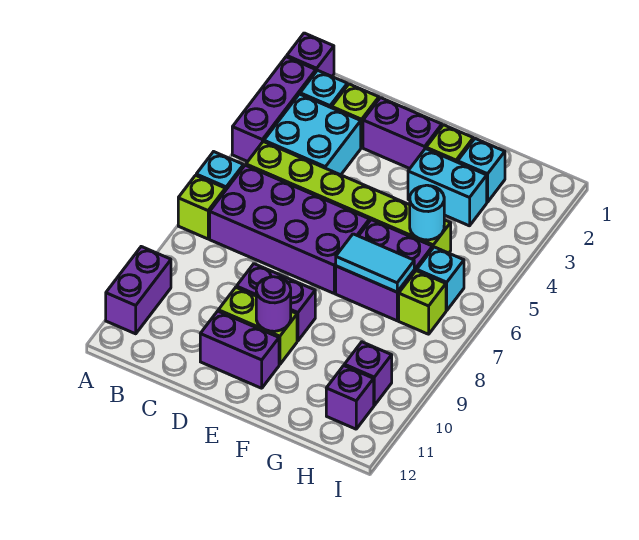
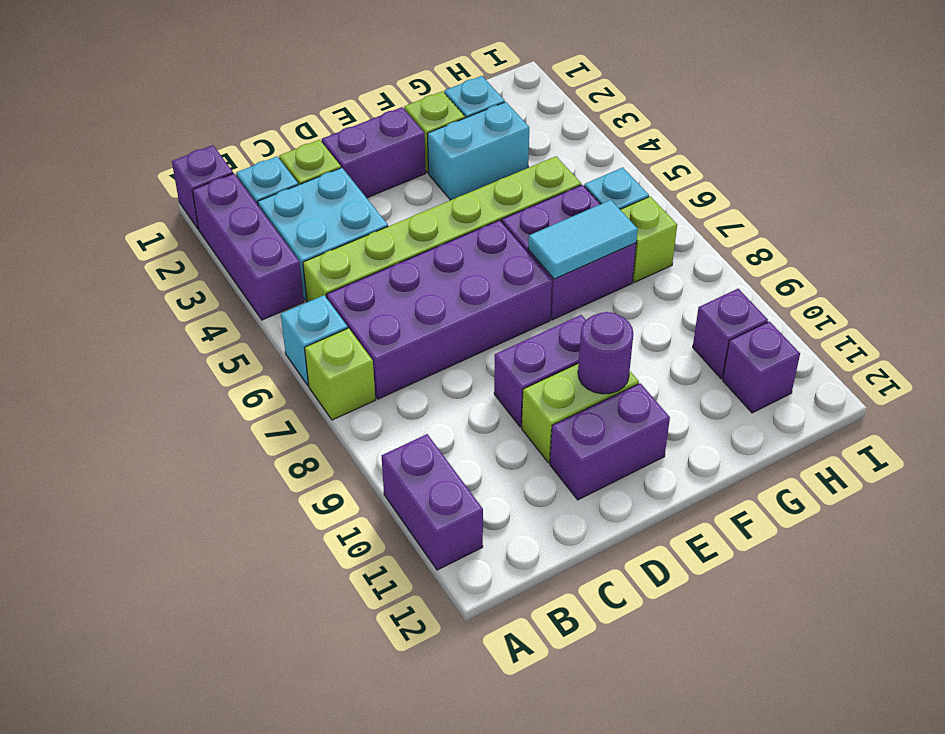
cyan round brick G5 level 2 -> none

